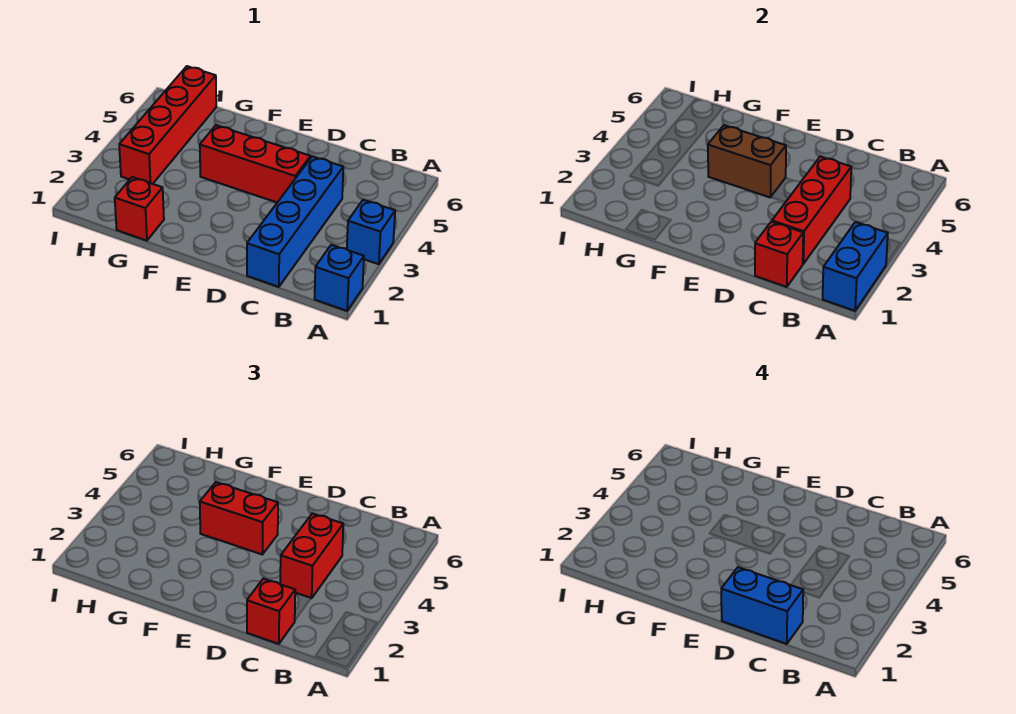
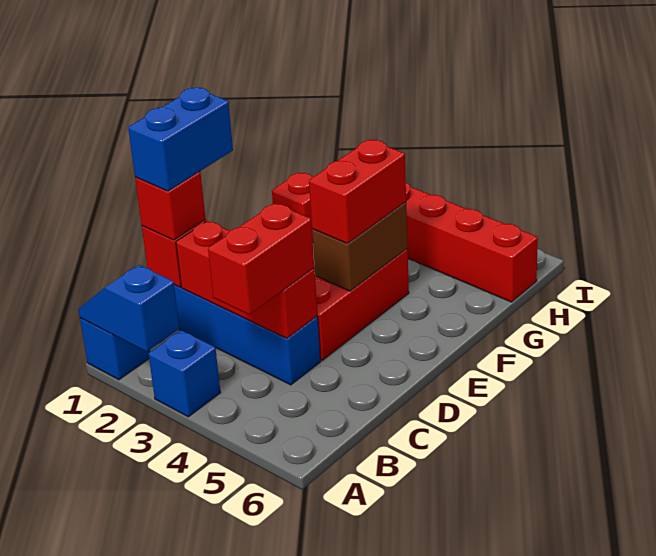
blue brick A1:A2 level 2 -> blue slope A1:A2 level 2 top 2
red brick C3:C4 level 3 -> red brick B4:C4 level 3

